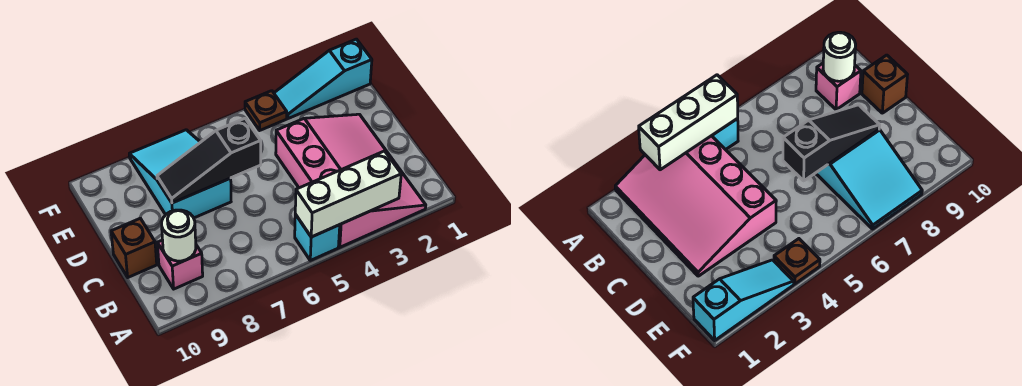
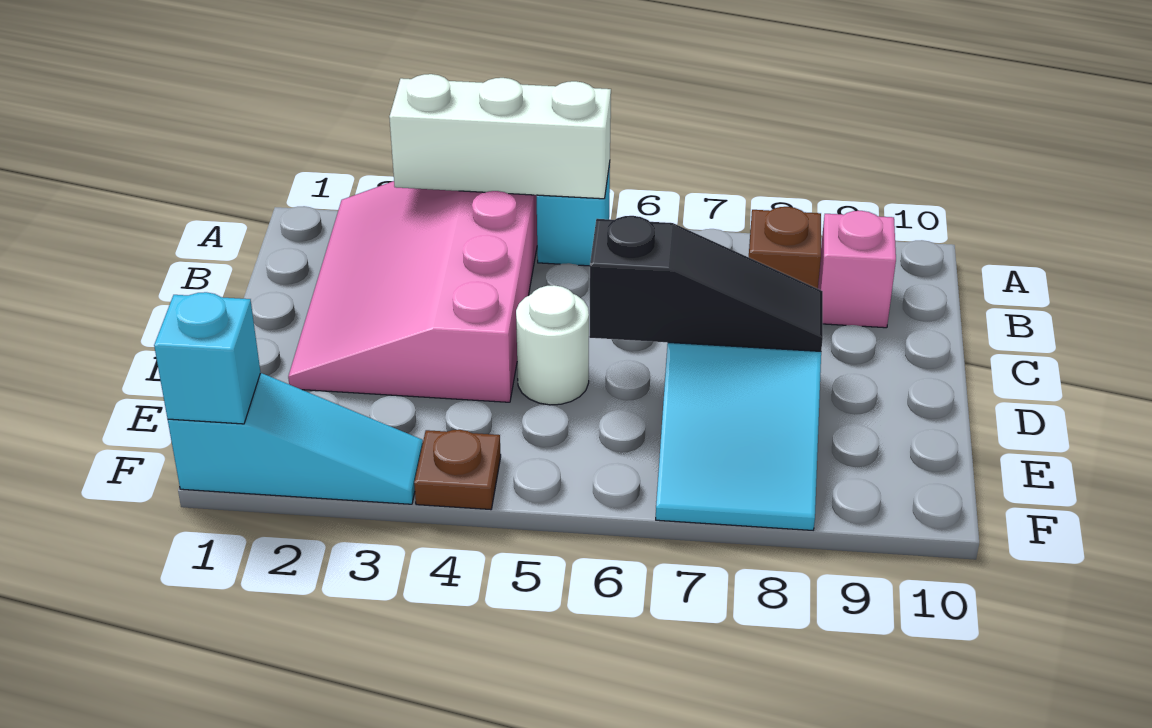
white round brick B9 level 2 -> white round brick D5 level 1
brown brick C10 level 1 -> brown brick B8 level 1
none -> cyan brick F1 level 2

